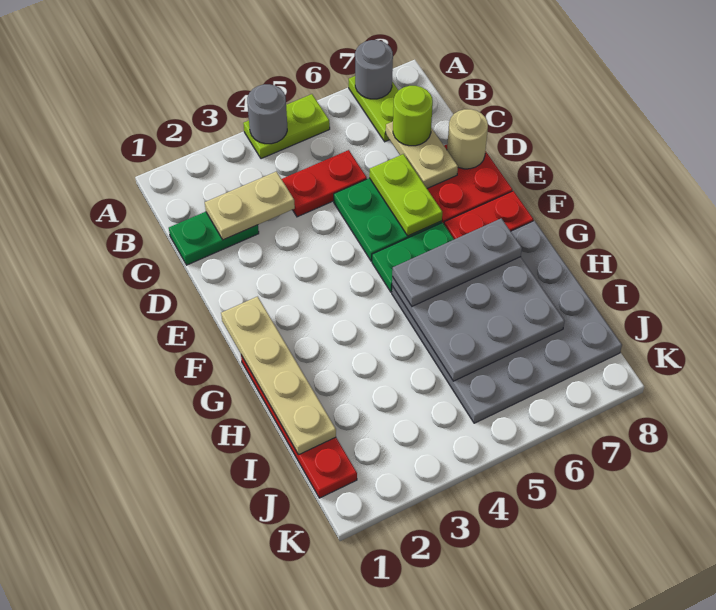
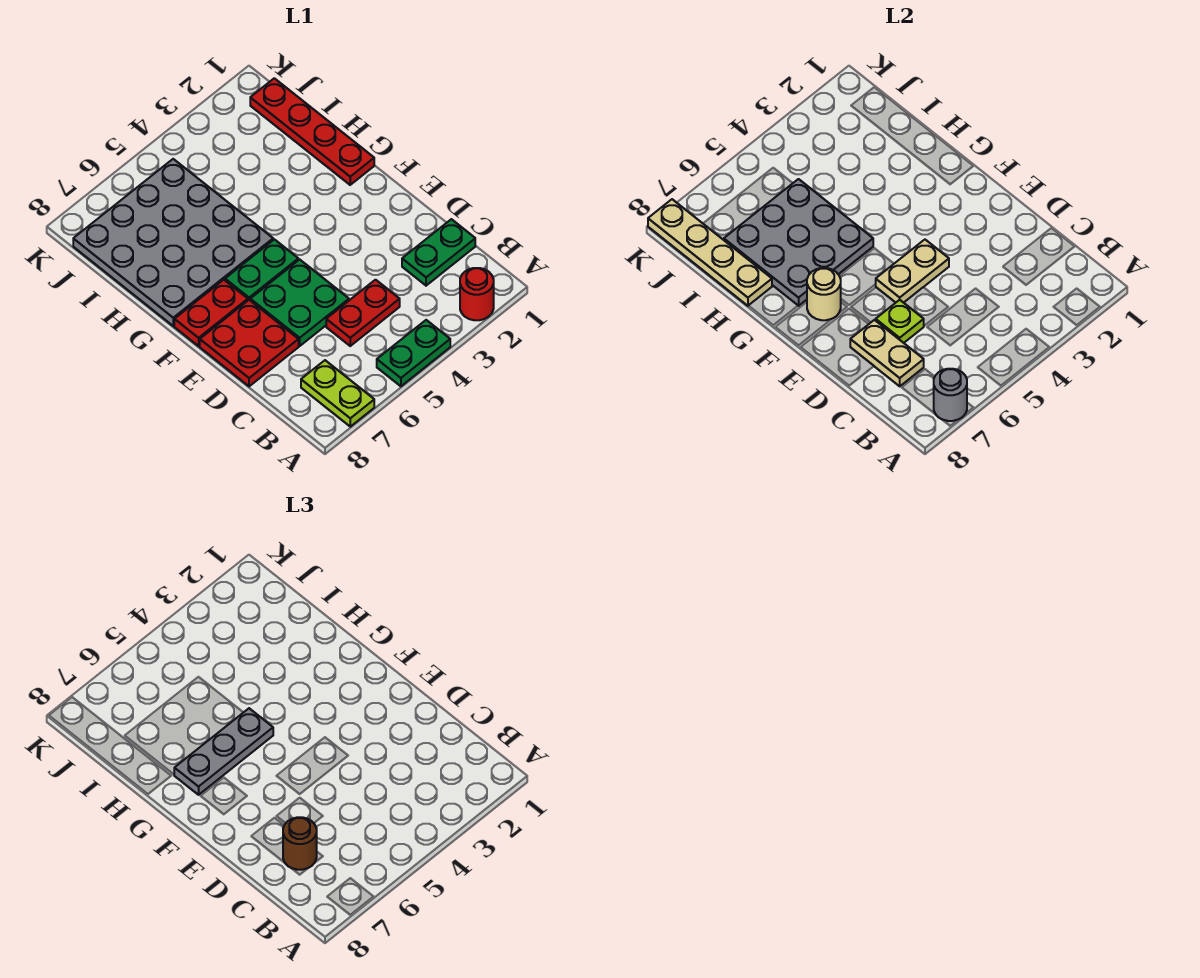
none -> red round brick A2 level 1
lime plate A4:A5 level 1 -> green plate A4:A5 level 1
grey round brick A4 level 2 -> none
tan plate C2:C3 level 2 -> tan plate E4:E5 level 2
lime round brick C7 level 3 -> brown round brick C7 level 3
lime plate D6:E6 level 2 -> lime plate D6 level 2
tan round brick D8 level 2 -> tan round brick F7 level 2
tan plate F1:I1 level 2 -> tan plate H8:K8 level 2

